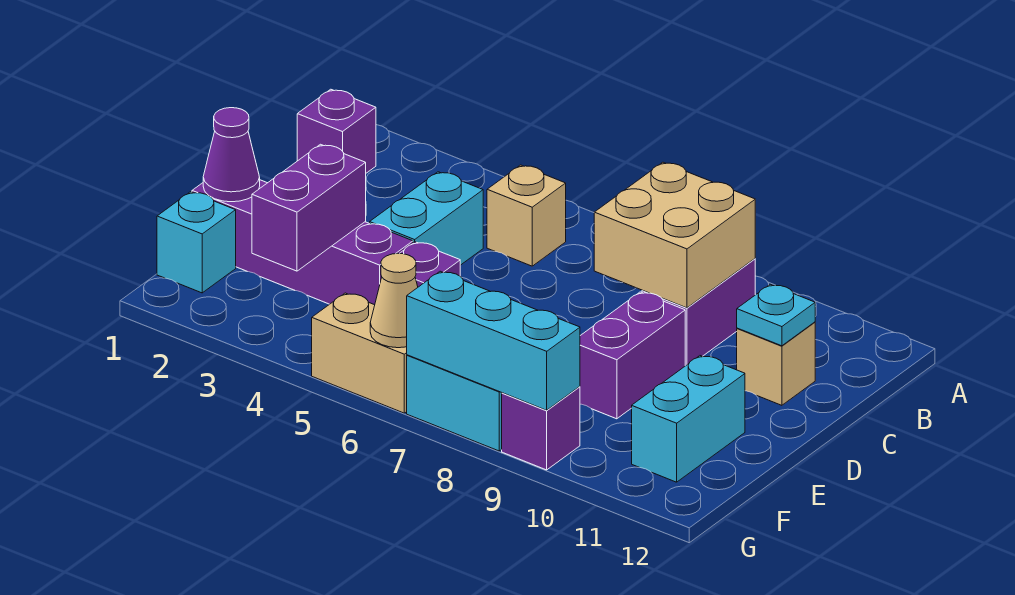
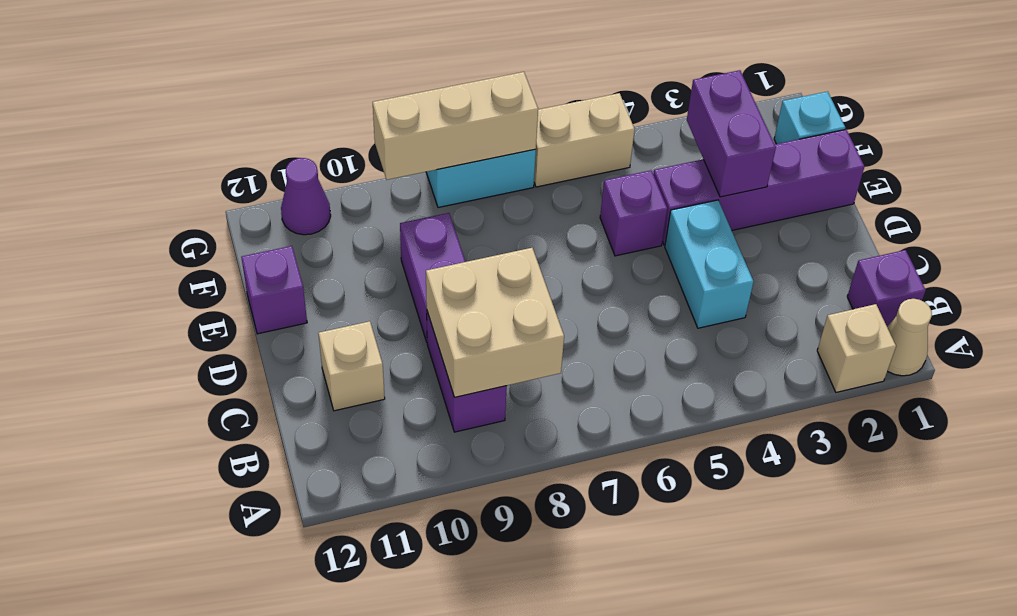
tan brick B5 level 1 -> tan brick A2 level 1
cyan plate C11 level 2 -> none
purple cone E1 level 2 -> purple cone G11 level 1
cyan brick E11:F11 level 1 -> none
tan cone G6 level 2 -> tan cone A1 level 1
cyan brick G7:G9 level 2 -> tan brick G7:G9 level 2
purple brick G9 level 1 -> purple brick E12 level 1

